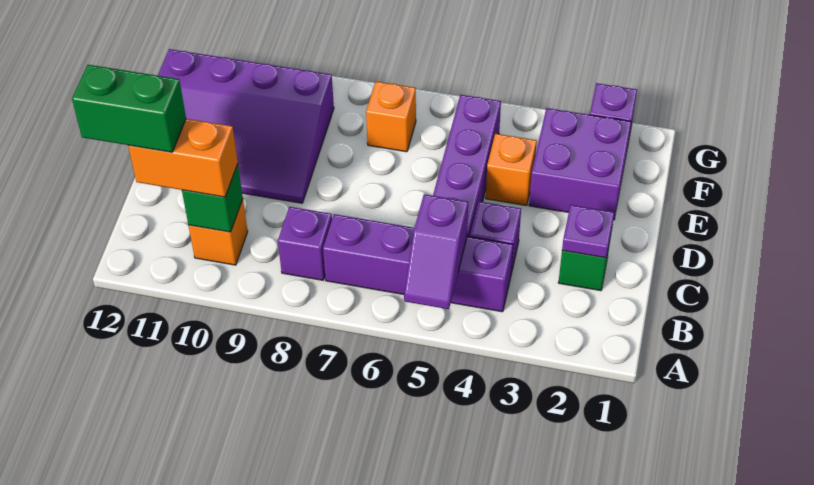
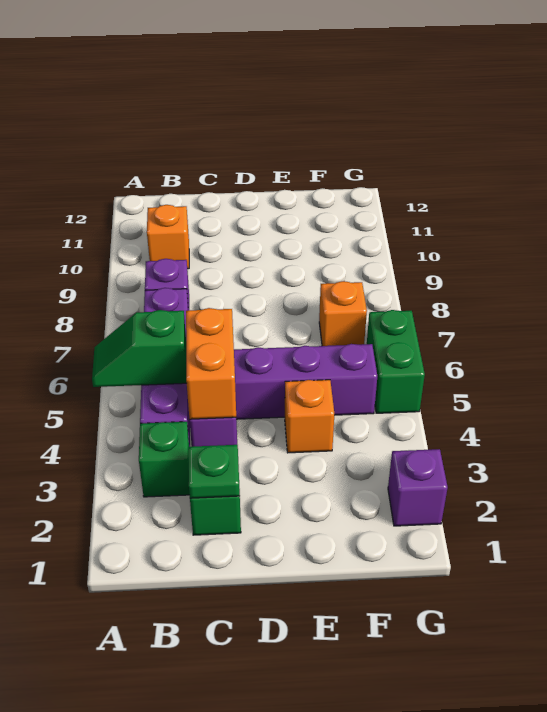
purple slope A5:B5 level 2 top B -> green slope A5:B5 level 2 top B
green brick B10 level 2 -> green brick B3 level 1
orange brick B10:B11 level 3 -> orange brick C4:C5 level 2
green brick B11:B12 level 4 -> green brick G5:G6 level 1
purple plate C2 level 2 -> green plate C2 level 2
purple slope D9:F12 level 1 top F -> none
purple brick E2:F3 level 1 -> none

